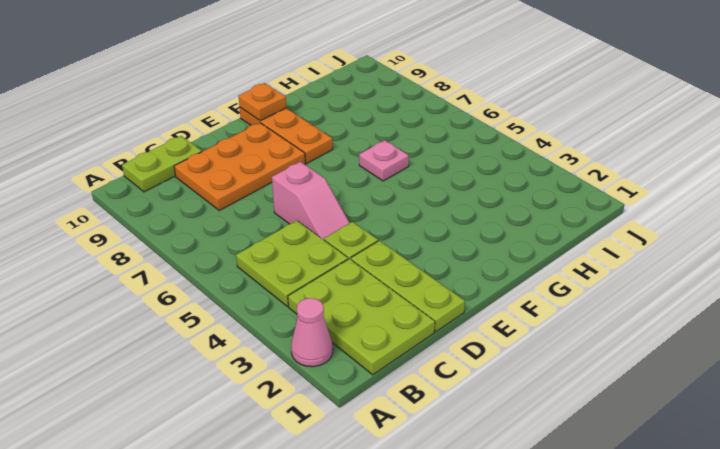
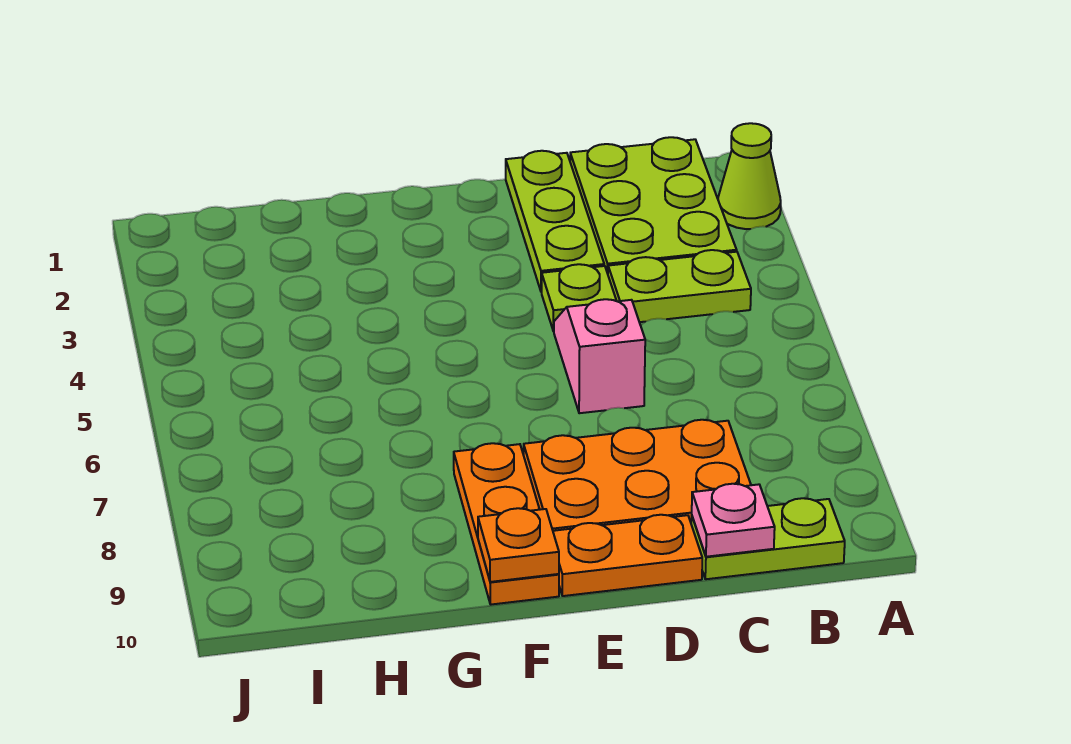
pink cone A2 level 1 -> lime cone A2 level 1
lime plate B4:C5 level 1 -> lime plate B4:C4 level 1
none -> orange plate D10:E10 level 1
pink plate G6 level 1 -> pink plate C10 level 2

